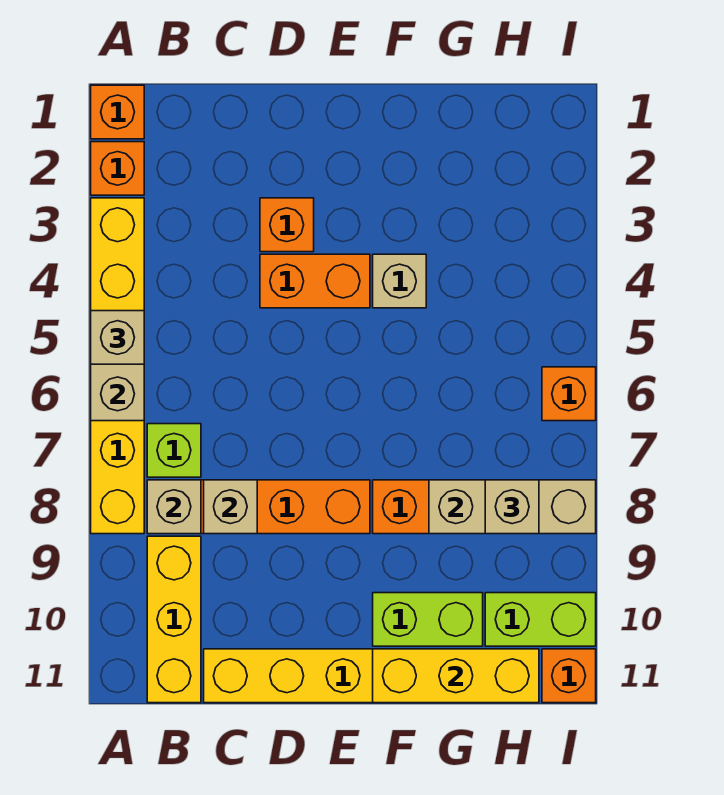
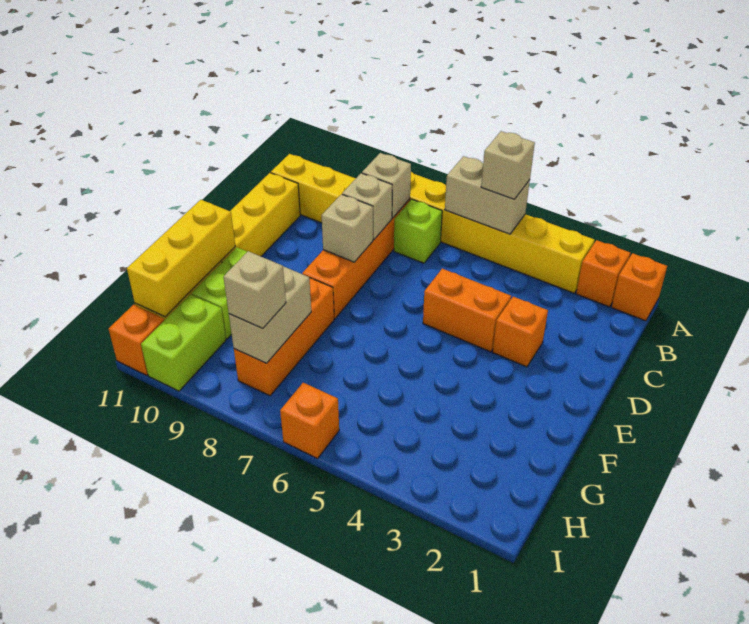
orange brick D4:E4 level 1 -> orange brick D4:D5 level 1
tan brick F4 level 1 -> tan brick D8 level 2
tan brick G8:I8 level 2 -> tan brick G8:H8 level 2

